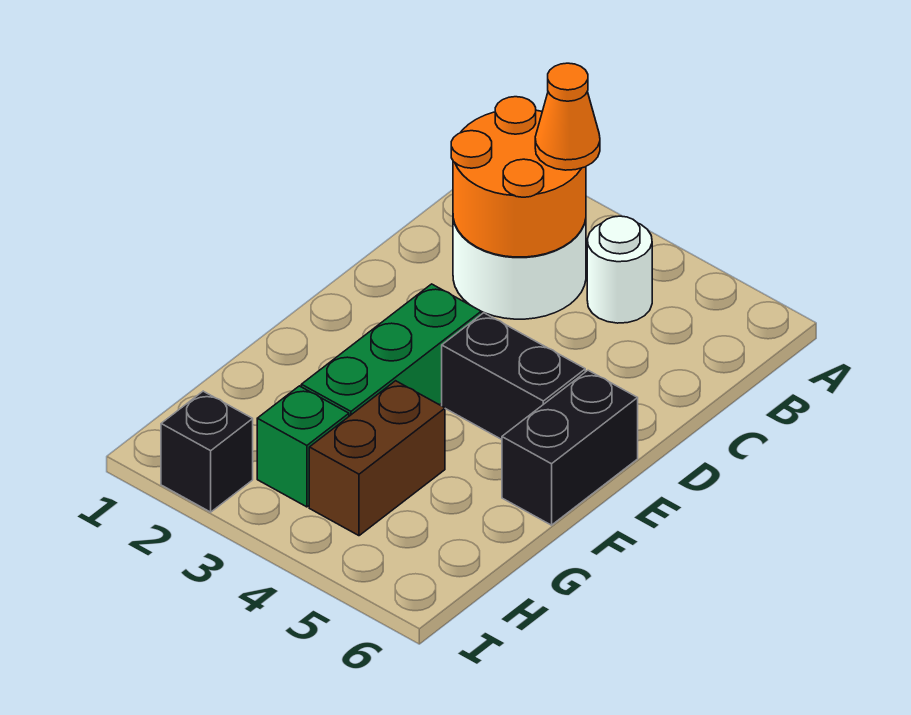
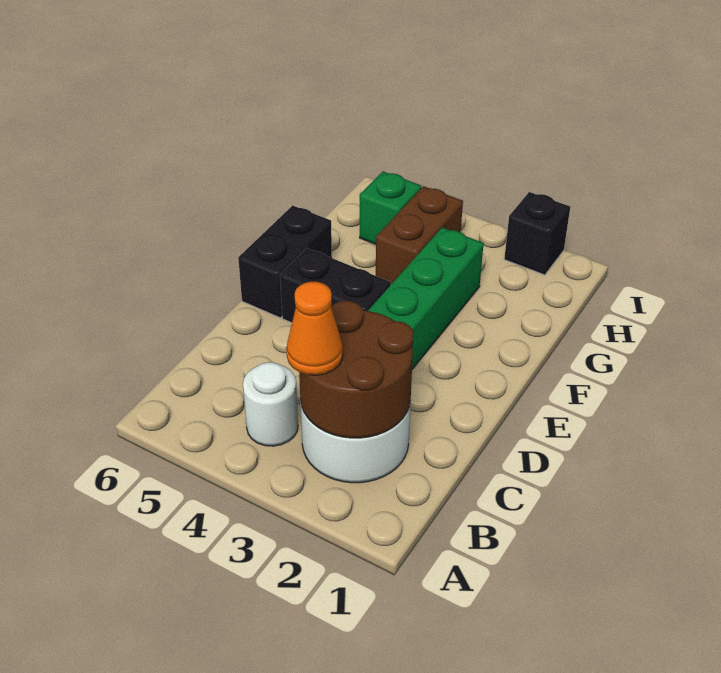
orange round brick B2:C3 level 2 -> brown round brick B2:C3 level 2
green brick H3 level 1 -> green brick H5 level 1

